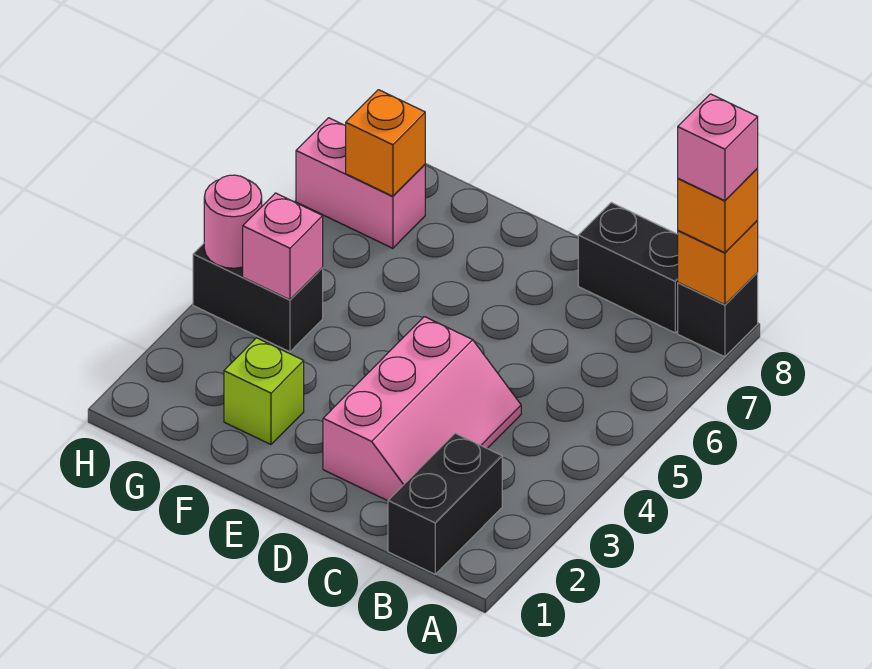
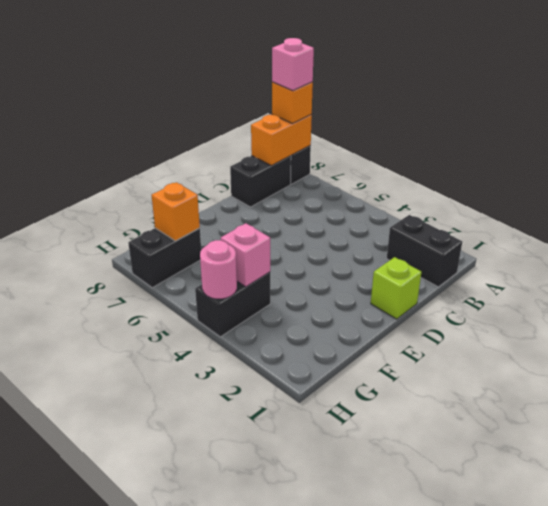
orange brick A8 level 2 -> orange brick A8:B8 level 2
pink slope C2:D4 level 1 top D -> none
lime brick F2 level 1 -> lime brick D1 level 1
pink brick G7:H7 level 1 -> black brick G7:H7 level 1

